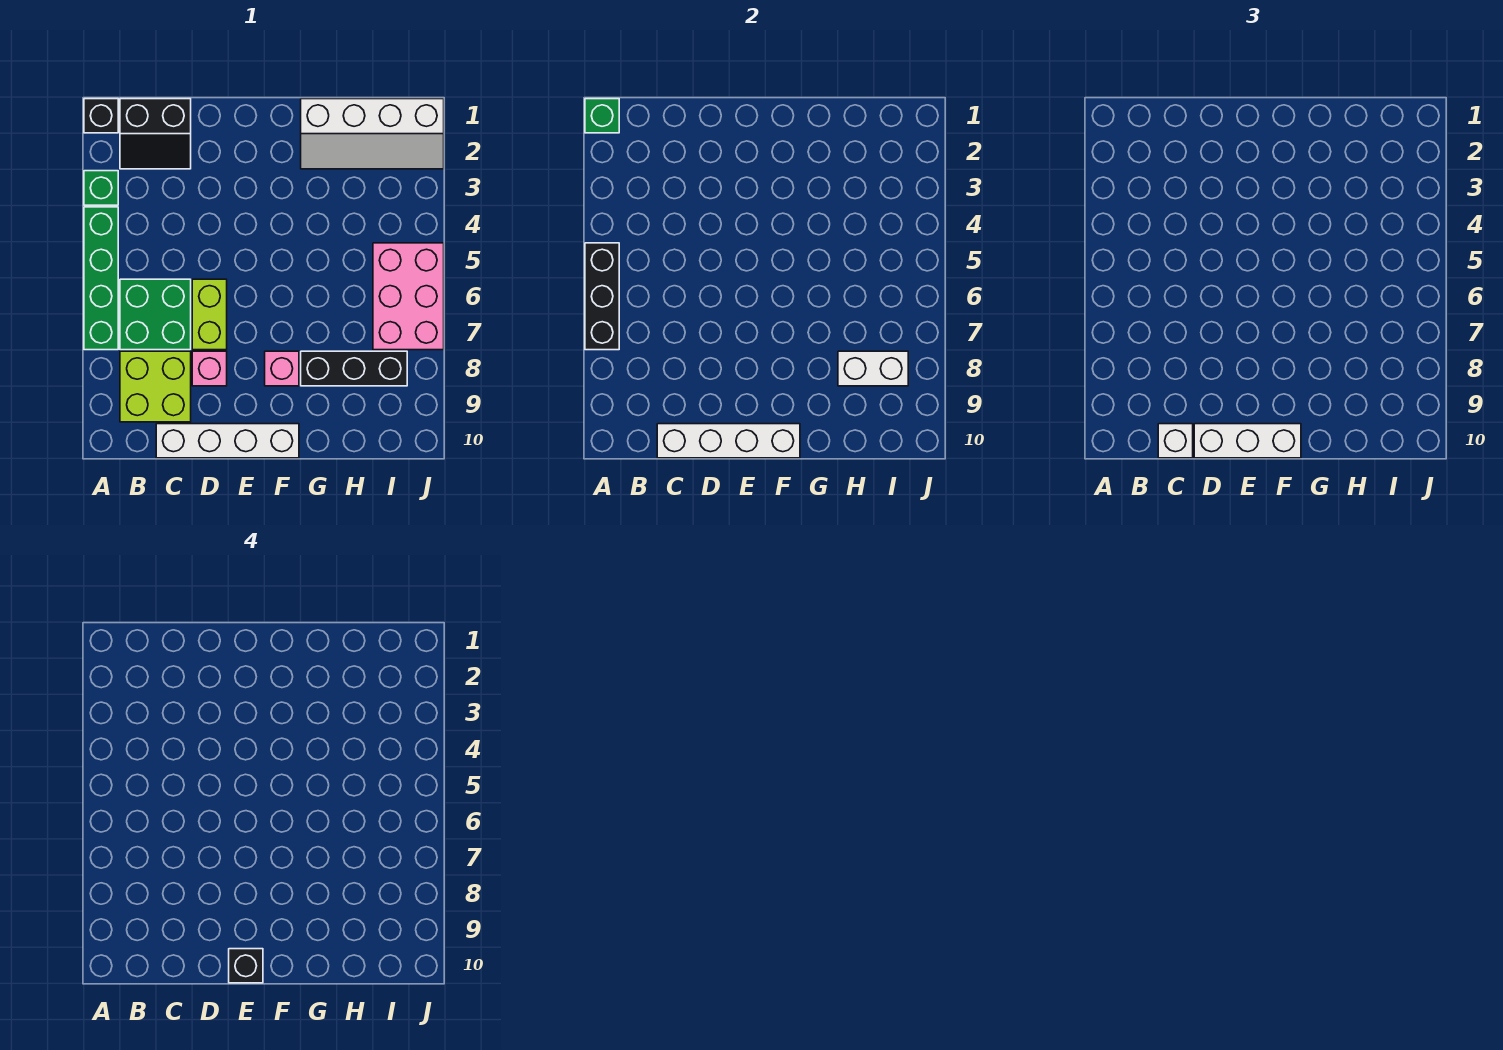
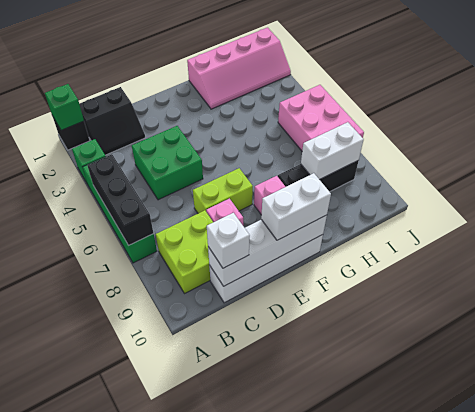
green brick B6:C7 level 1 -> green brick C4:D5 level 1
lime brick D6:D7 level 1 -> lime brick D7:E7 level 1
white brick D10:F10 level 3 -> white brick E10:F10 level 3
black brick E10 level 4 -> none
white slope G1:J2 level 1 top 1 -> pink slope G1:J2 level 1 top 1

